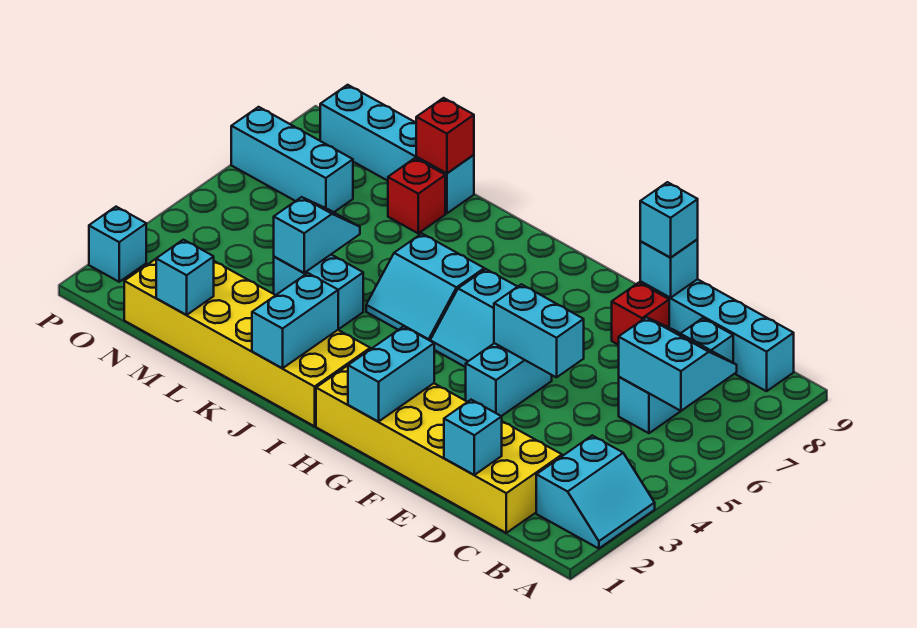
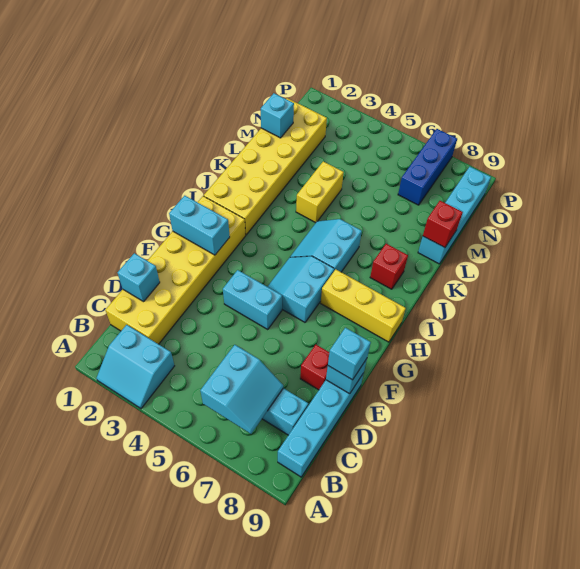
cyan brick E5:F5 level 2 -> none
none -> yellow brick H7:H9 level 1
cyan brick J1:J2 level 2 -> none
cyan brick K4:L4 level 1 -> yellow brick K4:L4 level 1
cyan slope L4:L5 level 2 top 4 -> none
red brick L8 level 1 -> red brick J8 level 1
cyan brick N7:P7 level 1 -> blue brick N7:P7 level 1
cyan brick P2 level 1 -> none

